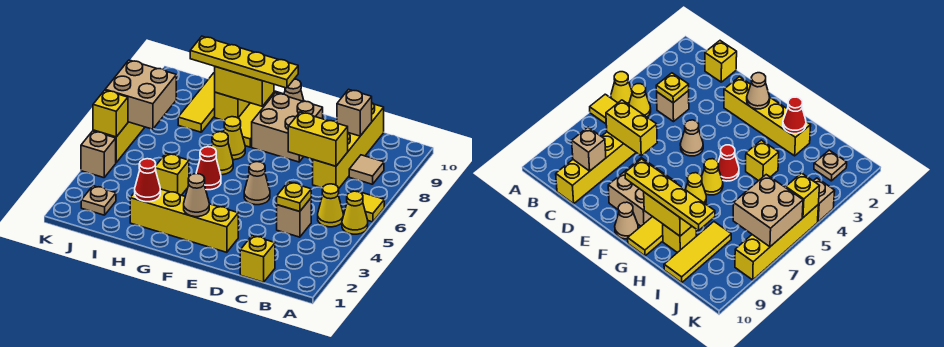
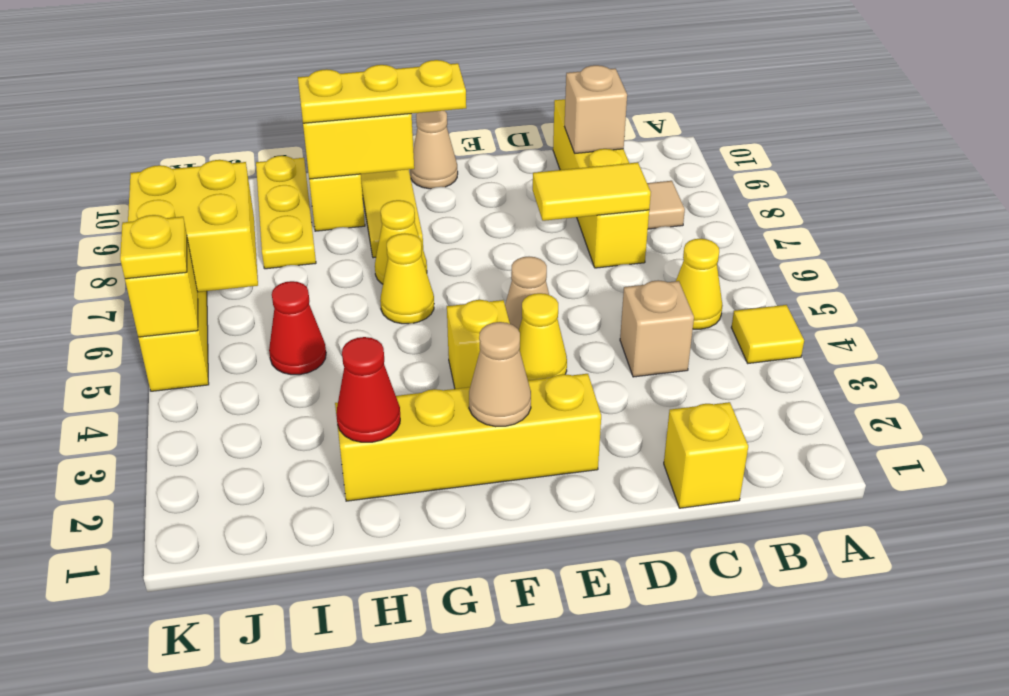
yellow cone A5 level 1 -> yellow cone E4 level 1
yellow tile A6 level 1 -> yellow tile A4 level 1
yellow plate C4 level 2 -> yellow plate K5 level 3
yellow brick C7:D7 level 2 -> yellow tile C7:D7 level 2
tan brick E8:F9 level 1 -> none
yellow plate F9:I9 level 3 -> yellow plate F9:H9 level 3
red cone G5 level 1 -> red cone I5 level 1
yellow brick H4 level 1 -> yellow brick F4 level 1
yellow tile I8:I10 level 1 -> yellow plate I8:I10 level 1
tan plate J2 level 1 -> none
tan brick J6:K7 level 2 -> yellow brick J6:K7 level 2
tan brick K4 level 1 -> none

